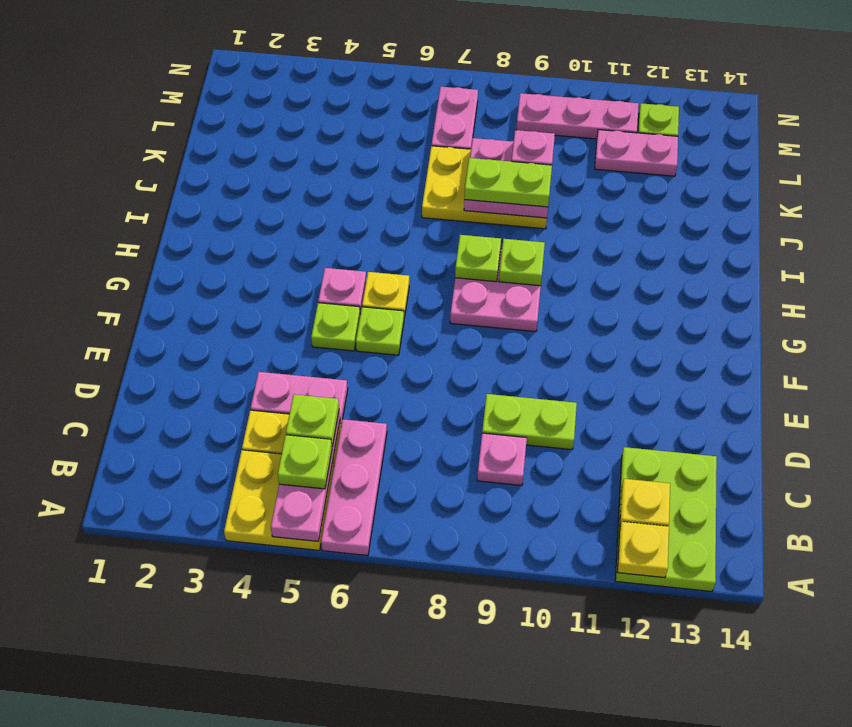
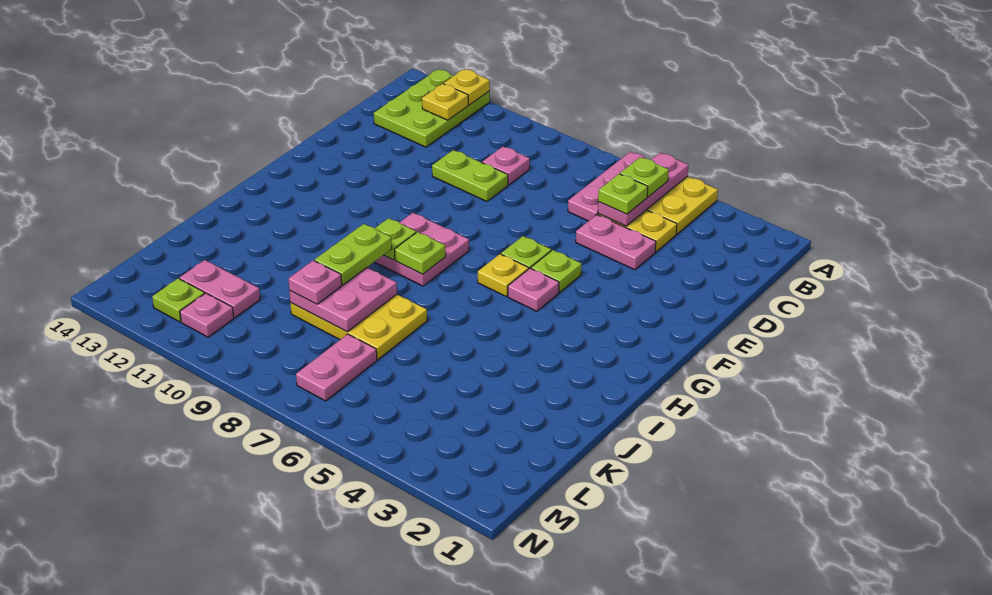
lime plate J8:J9 level 3 -> lime plate I9:J9 level 3
pink plate M9:M11 level 1 -> pink plate M11 level 1

